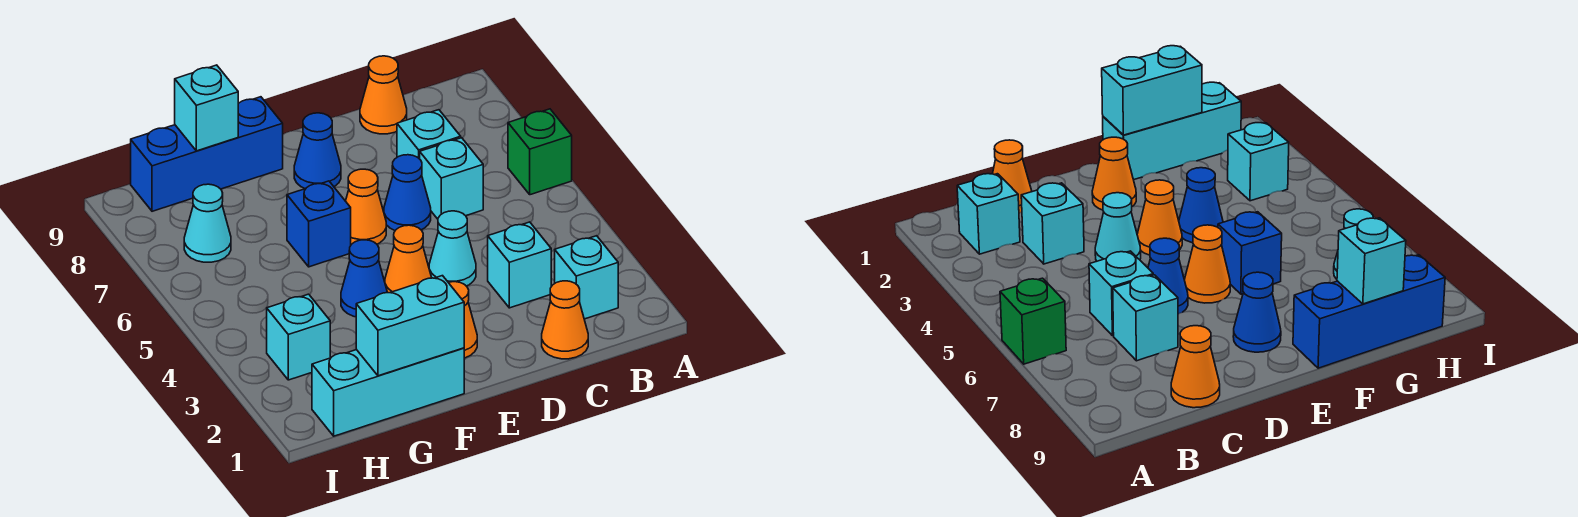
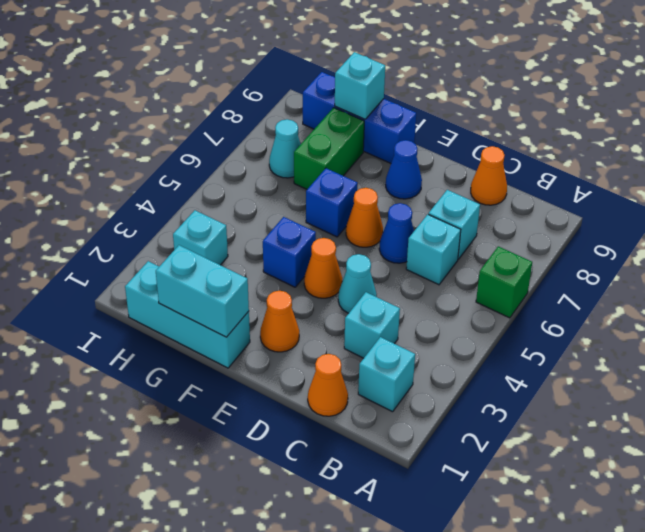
blue cone F4 level 1 -> blue brick F4 level 1
none -> green brick G7:G8 level 1

